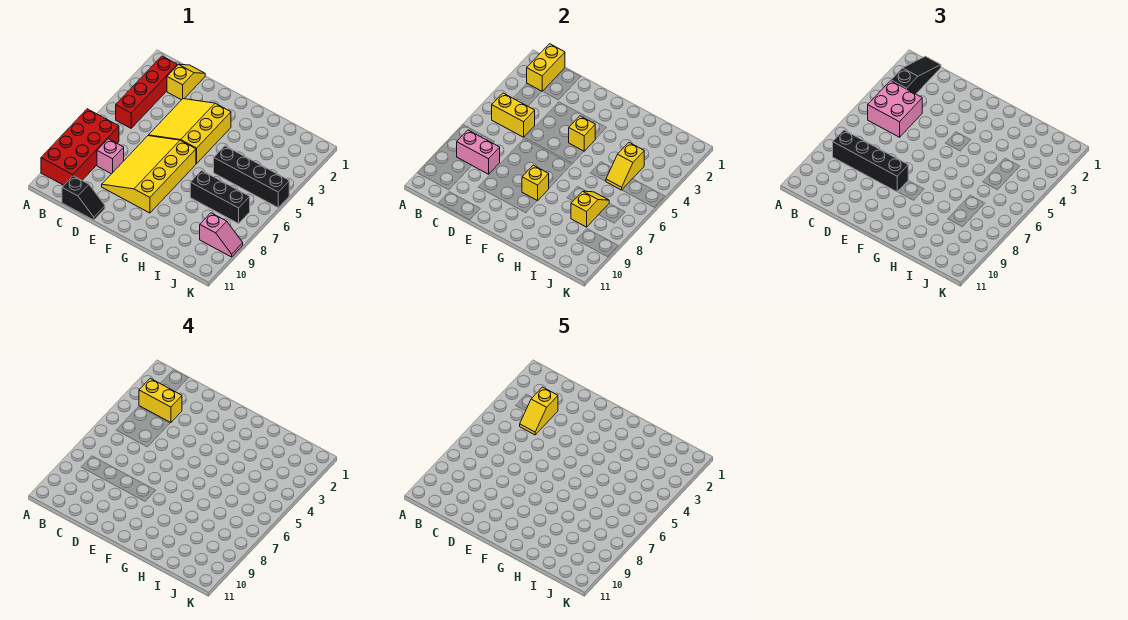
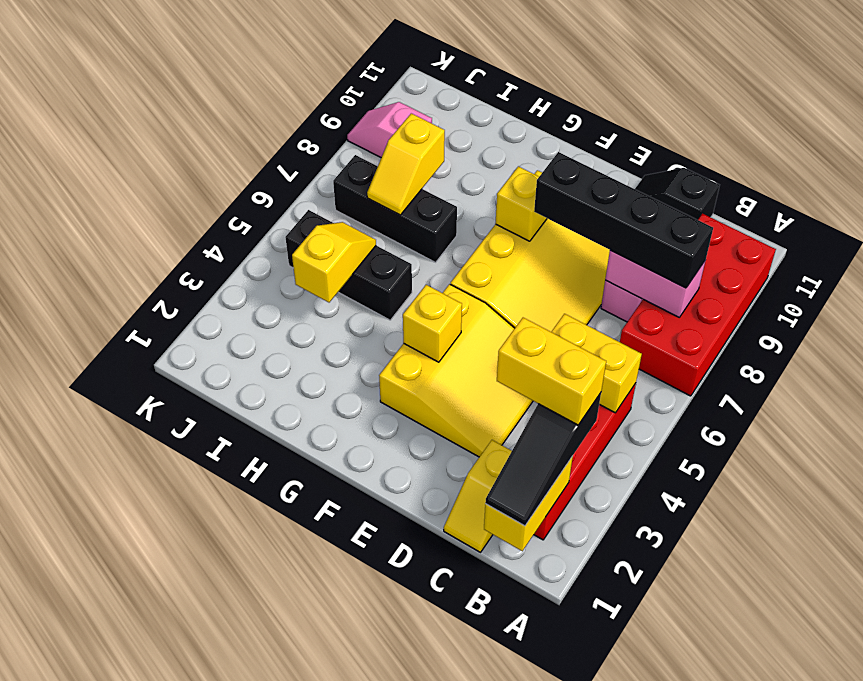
pink brick B4:C5 level 3 -> none
yellow slope C3:C4 level 5 top 3 -> none
black brick H5:K5 level 1 -> black brick H5:J5 level 1

